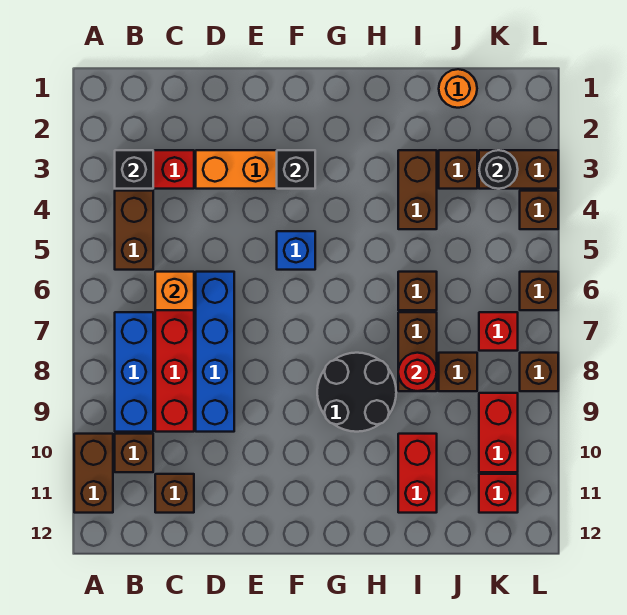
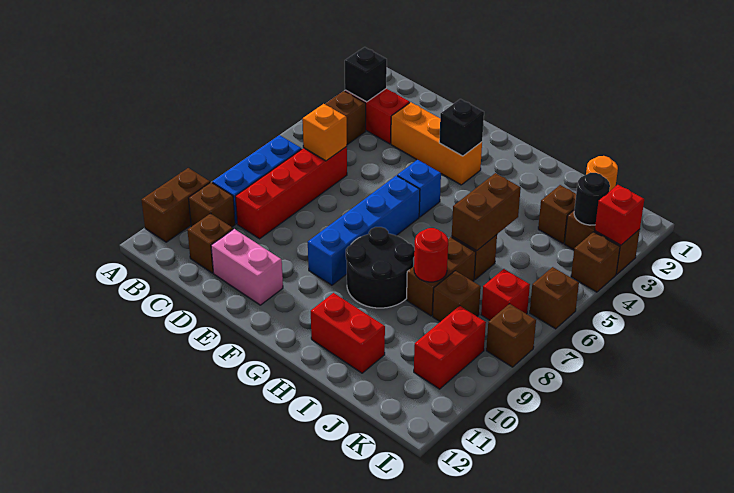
blue brick D6:D9 level 1 -> blue brick F6:F9 level 1
none -> pink brick D11:E11 level 1
brown brick I3:I4 level 1 -> brown brick I5:I6 level 2
red brick I10:I11 level 1 -> red brick H11:I11 level 1
red brick K11 level 1 -> red brick L3 level 2

